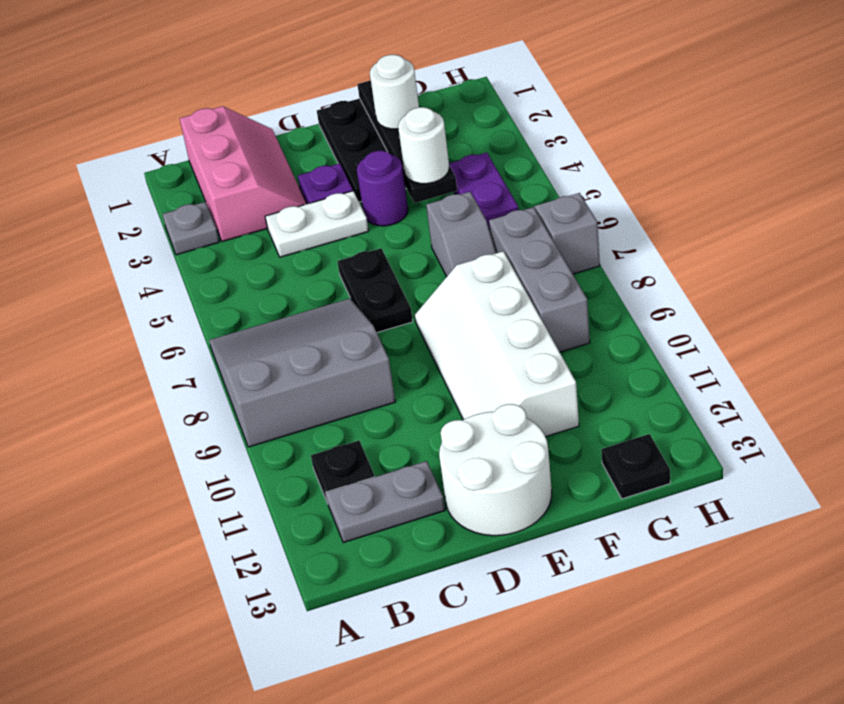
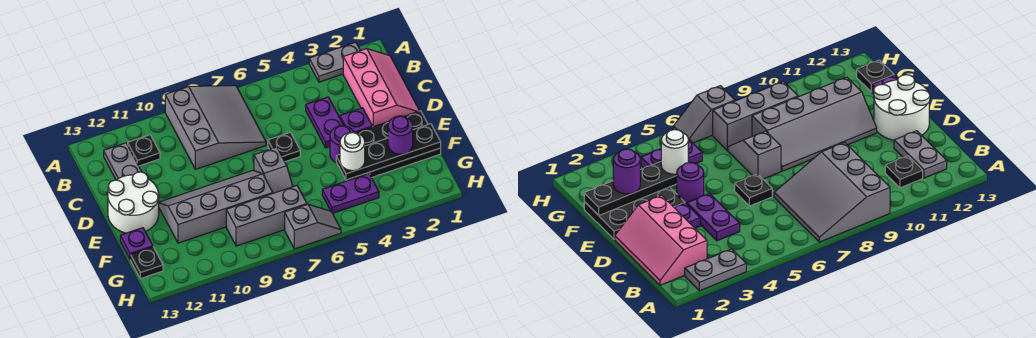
grey plate A3 level 1 -> grey plate A2:A3 level 1
pink slope B1:C3 level 1 top B -> pink slope B1:D2 level 1 top 2
white plate C4:D4 level 1 -> purple plate C4:D4 level 1
black plate D6:D7 level 1 -> black plate D6 level 1
white slope E8:F11 level 1 top F -> grey slope E8:F11 level 1 top F
white round brick F2 level 3 -> purple round brick F2 level 3
grey slope F6:F7 level 1 top 6 -> grey slope E7:F7 level 1 top E
none -> purple plate F13 level 1

